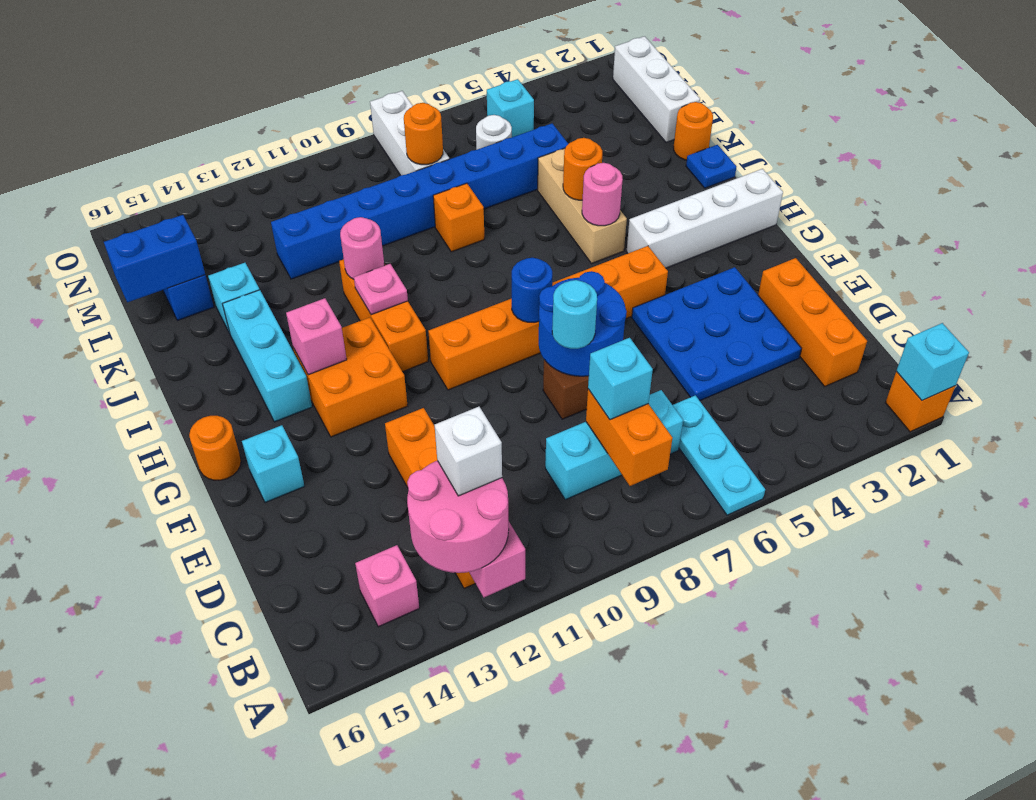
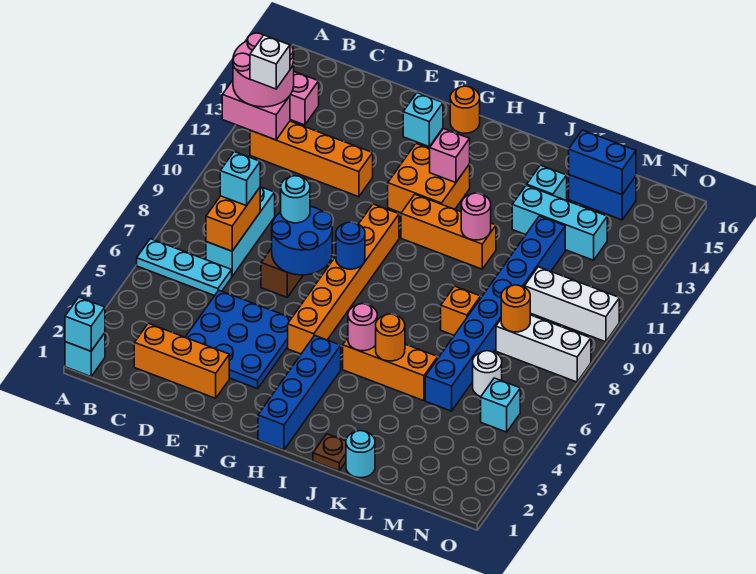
orange brick A1 level 1 -> cyan brick A1 level 1
orange brick B8:C8 level 2 -> orange brick C7:C8 level 2
white brick H1:H4 level 1 -> blue brick H1:H4 level 1
cyan brick H14:J14 level 1 -> cyan brick K13:M13 level 1
tan brick I5:K5 level 1 -> orange brick I5:K5 level 1
pink plate I11 level 2 -> none
blue plate J1 level 1 -> brown plate J1 level 1
orange round brick K1 level 1 -> cyan round brick K1 level 1
white brick L1:N1 level 1 -> white brick M10:O10 level 1
blue brick L15:L16 level 2 -> blue brick L15:M15 level 2

